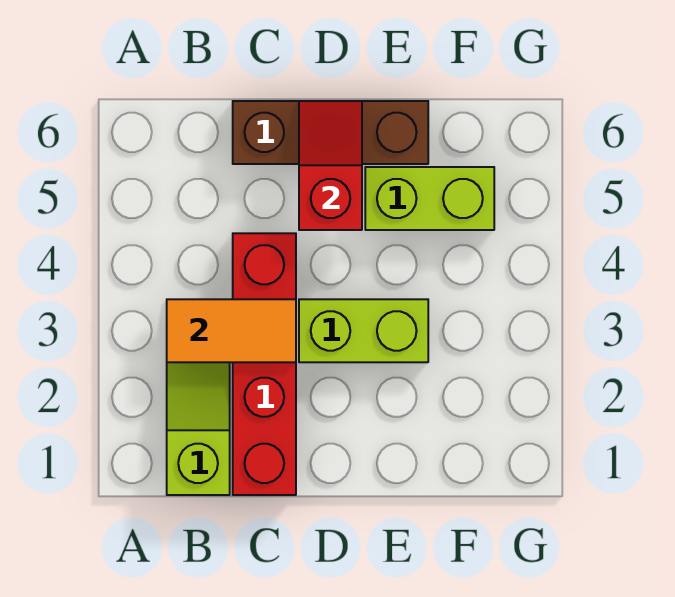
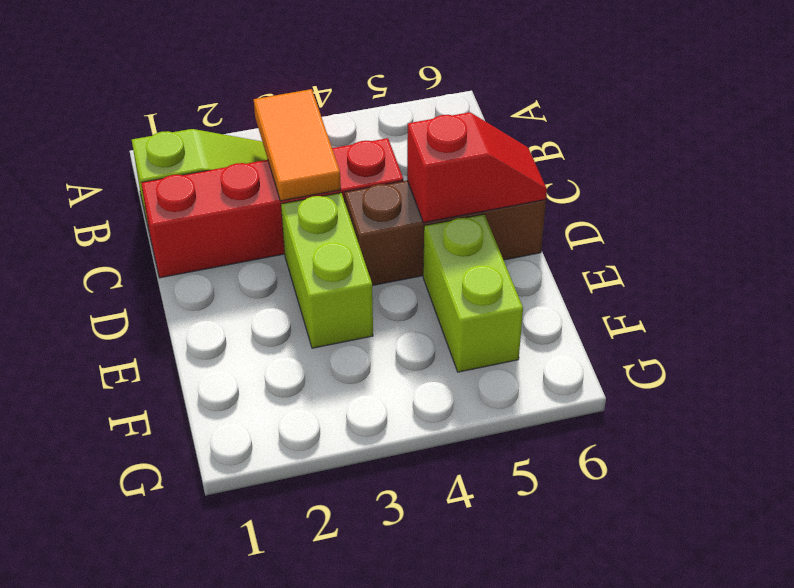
brown brick C6:E6 level 1 -> brown brick D4:D6 level 1

